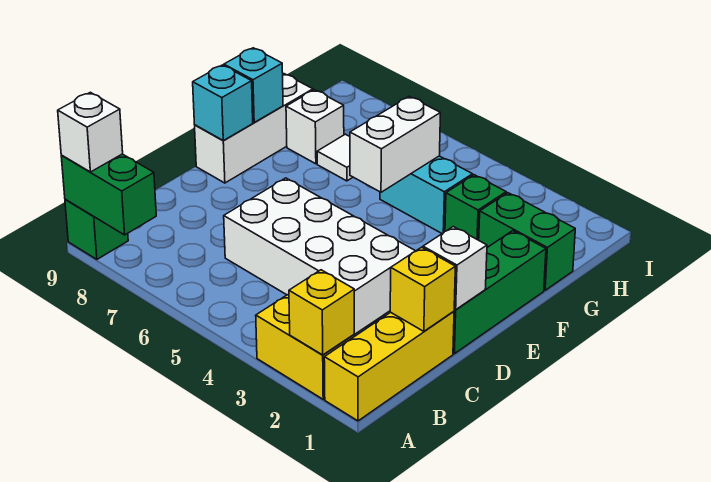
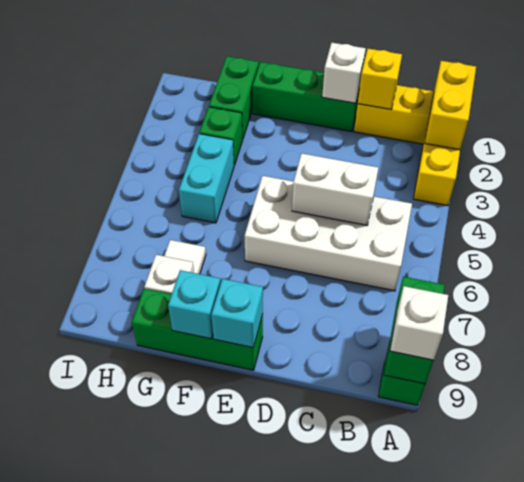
yellow brick A2 level 2 -> yellow brick A1:A2 level 2
white brick C3:D6 level 1 -> white brick B5:E6 level 1
white brick E9:G9 level 1 -> green brick E9:G9 level 1
white brick F5:G5 level 2 -> white brick C5:D5 level 2

